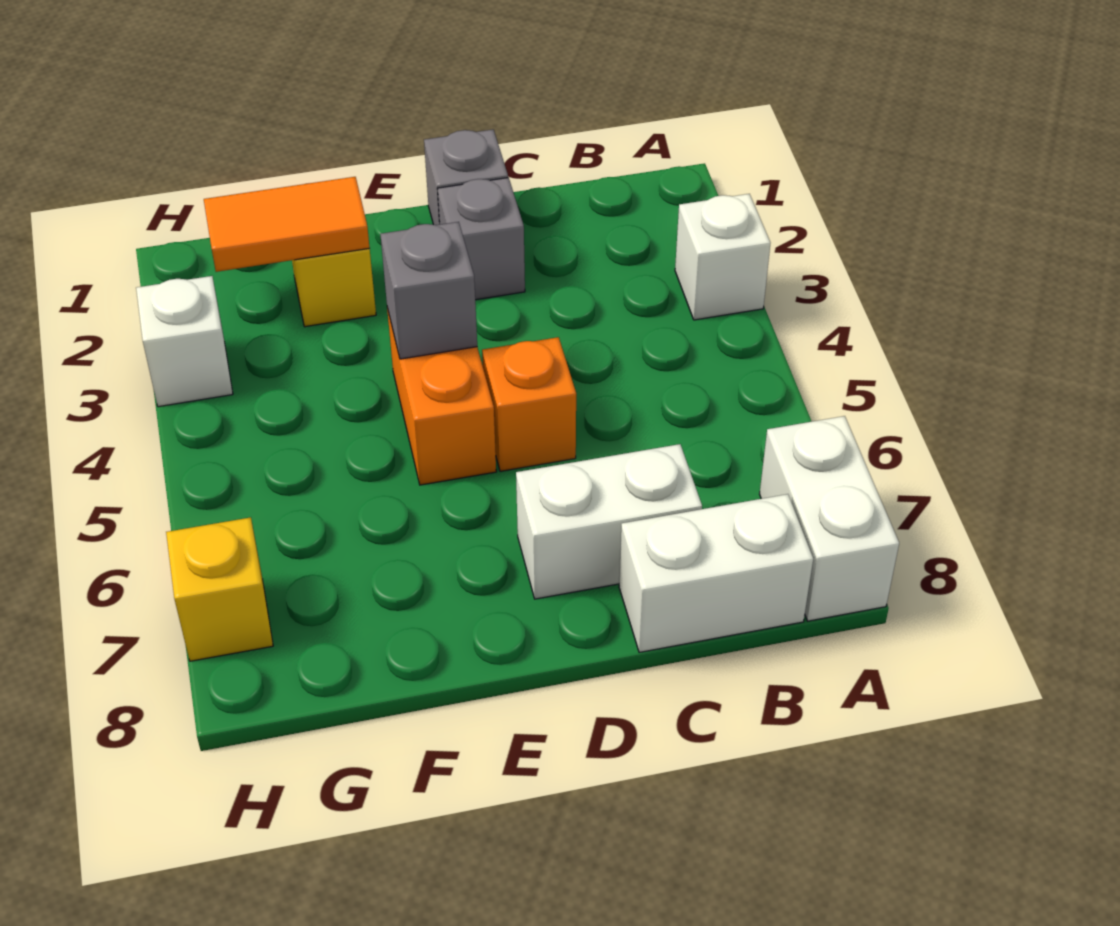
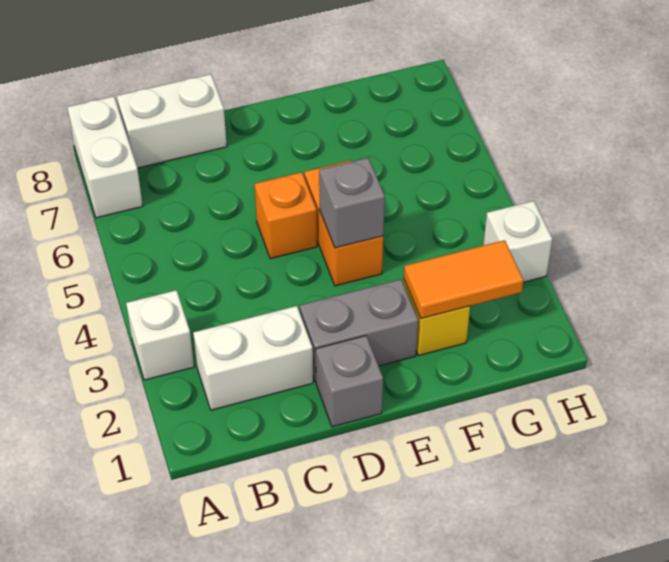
white brick C7:D7 level 1 -> white brick B2:C2 level 1
grey brick D2 level 1 -> grey brick D2:E2 level 1
yellow brick H7 level 1 -> none

